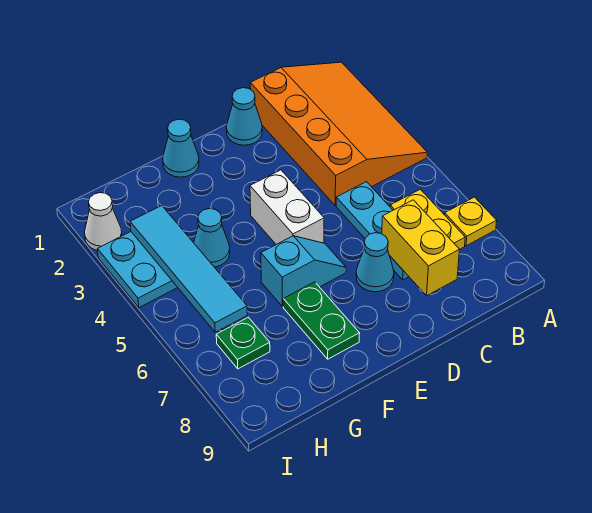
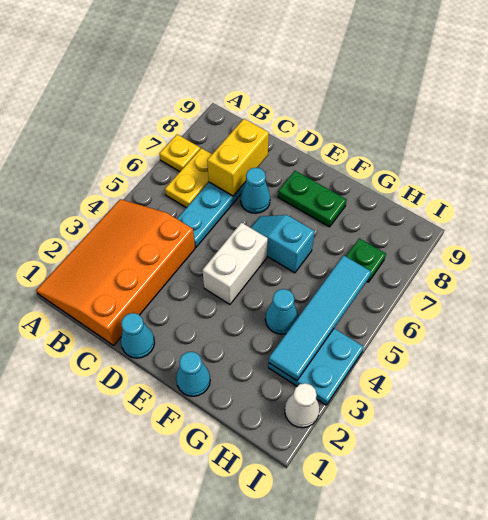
green plate F7:F8 level 1 -> green plate E8:F8 level 1

